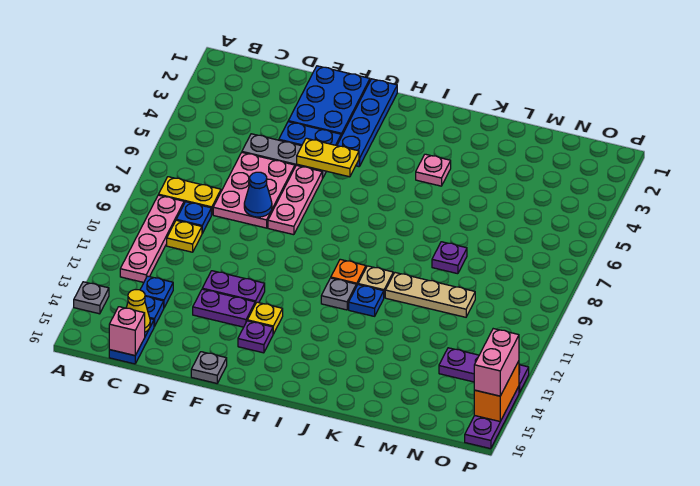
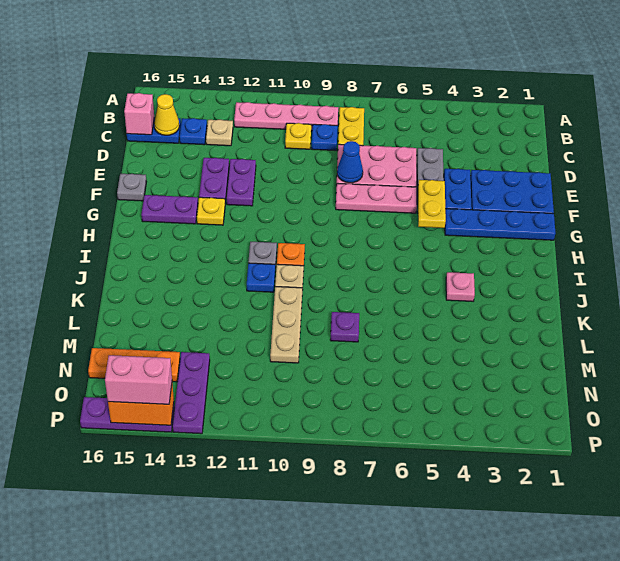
grey plate A14 level 1 -> none
blue plate C13 level 1 -> tan plate C13 level 1
purple plate G14 level 1 -> purple plate G14:G15 level 1
none -> orange plate N14:N16 level 1

